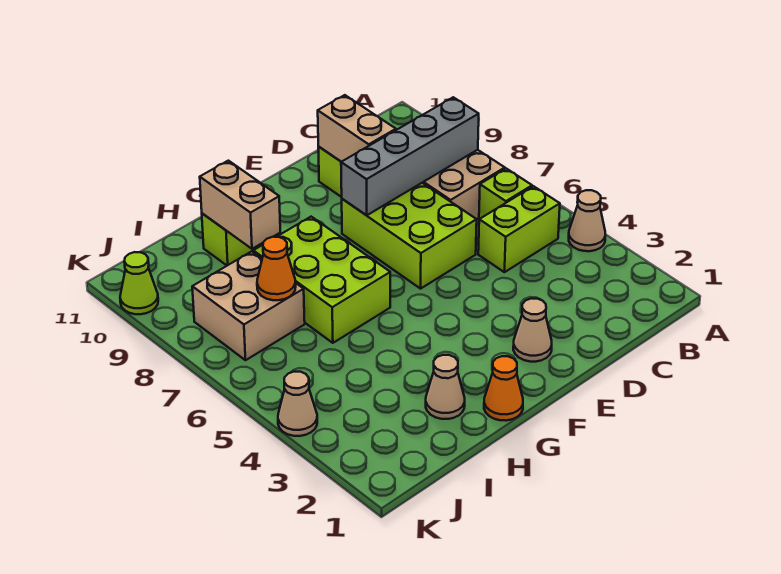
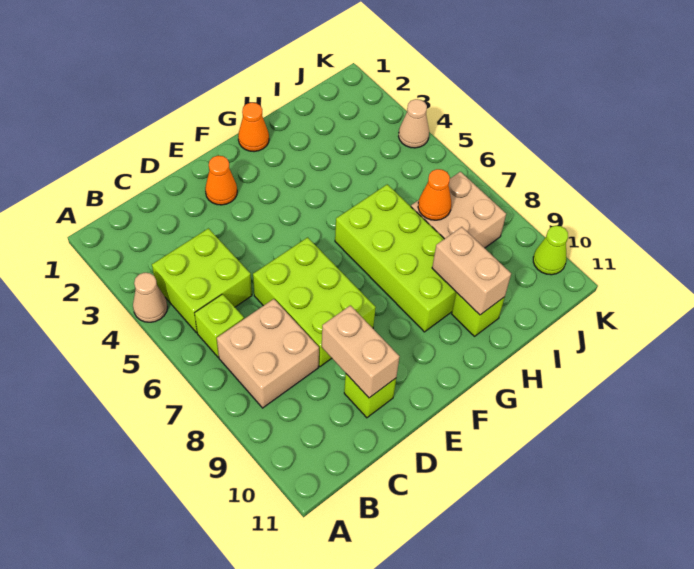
lime brick B5:C5 level 1 -> lime brick B4:C5 level 1
grey brick B8:E8 level 2 -> none
tan cone E2 level 1 -> orange cone E2 level 1
lime brick G6:H8 level 1 -> lime brick G6:H9 level 1
tan cone H2 level 1 -> none

